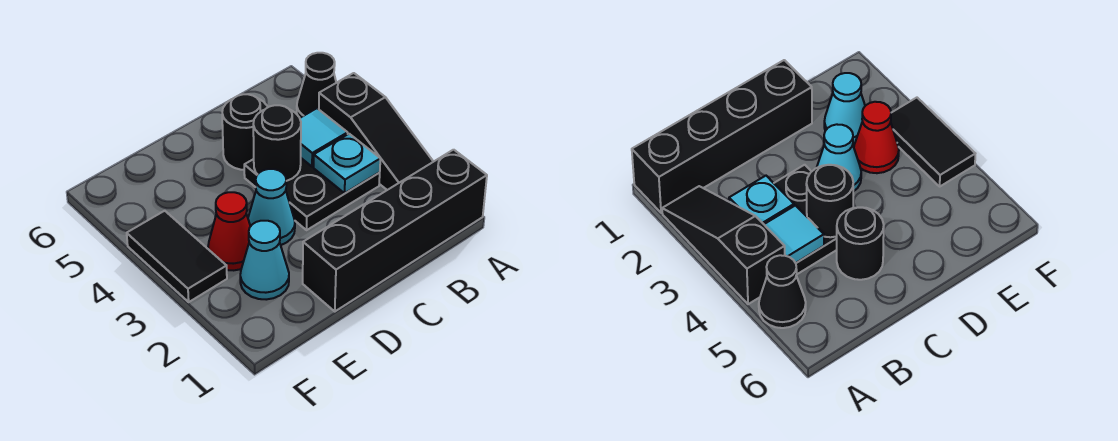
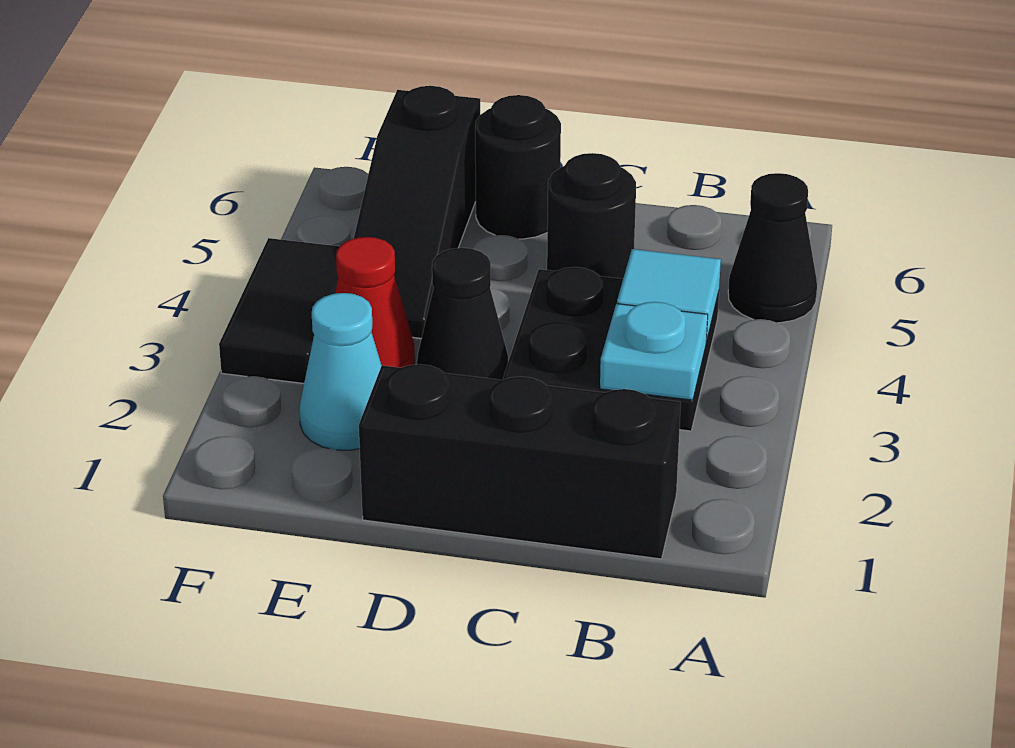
black brick A1:D1 level 1 -> black brick B1:D1 level 1
black slope A2:A4 level 1 top 4 -> black slope E4:E6 level 1 top 6
black round brick C4 level 2 -> black round brick D6 level 1
cyan cone D3 level 1 -> black cone D3 level 1

